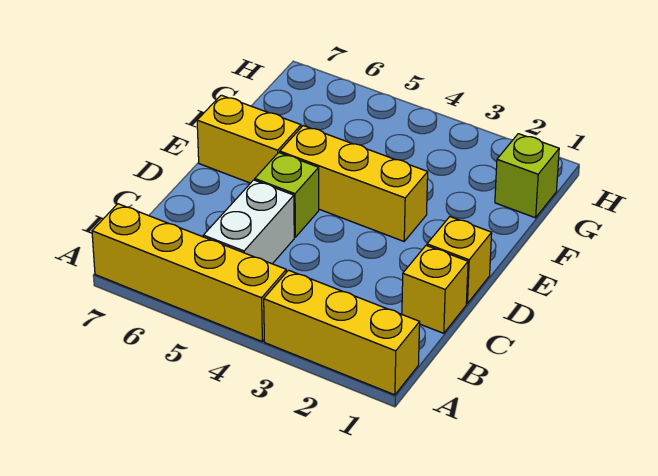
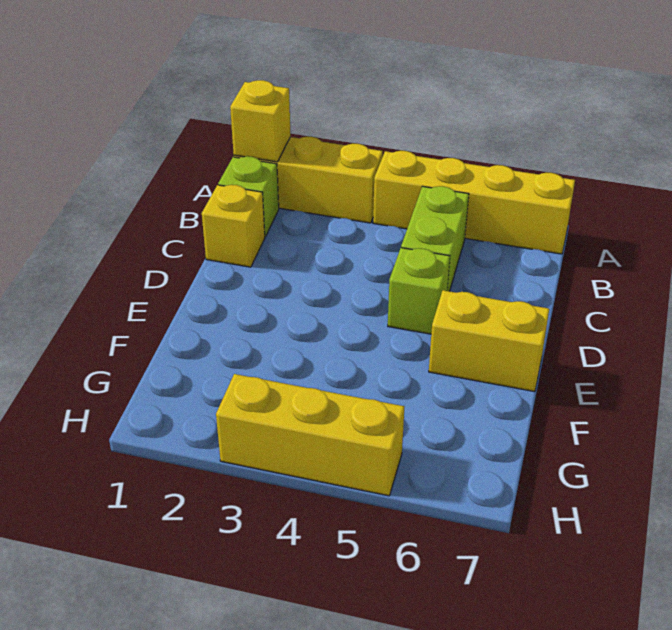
white brick B5:C5 level 1 -> lime brick B5:C5 level 1
yellow brick D1 level 1 -> yellow brick A1 level 2
yellow brick E3:E5 level 1 -> yellow brick H3:H5 level 1
lime brick G1 level 1 -> lime brick B1 level 1

